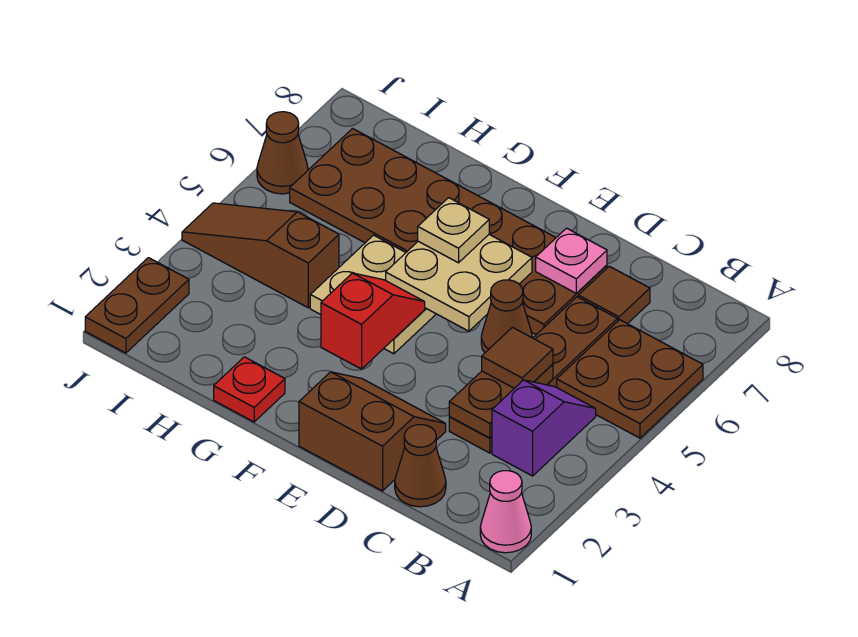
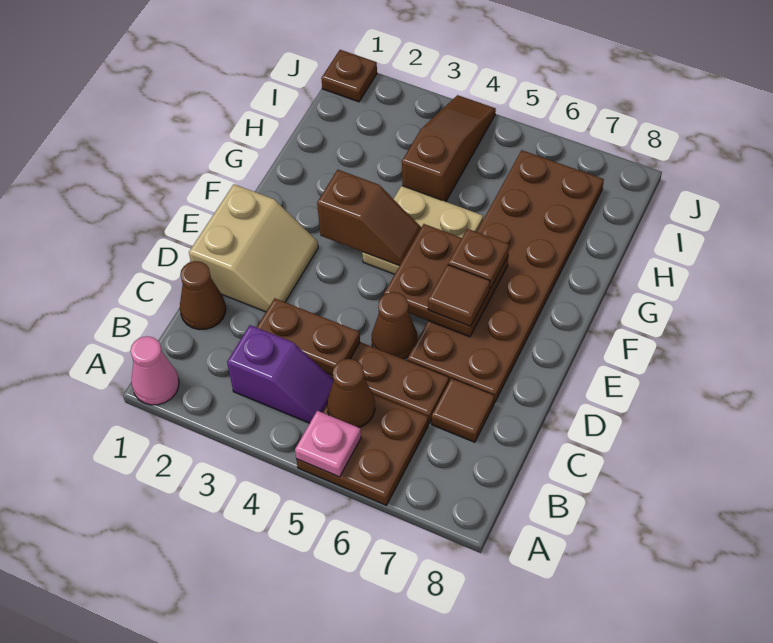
brown tile C4 level 3 -> brown tile E6 level 3
brown slope D1:E2 level 1 top 1 -> tan slope D1:E2 level 1 top 1
pink plate D7 level 2 -> pink plate A5 level 2
tan plate E5:F6 level 2 -> brown plate E5:F6 level 2
red slope F3:F4 level 2 top 3 -> brown slope F3:F4 level 2 top 3
tan plate F6 level 3 -> brown plate F6 level 3
red plate G1 level 1 -> none
brown plate J1:J2 level 1 -> brown plate J1 level 1
brown cone J6 level 1 -> brown cone B5 level 2

